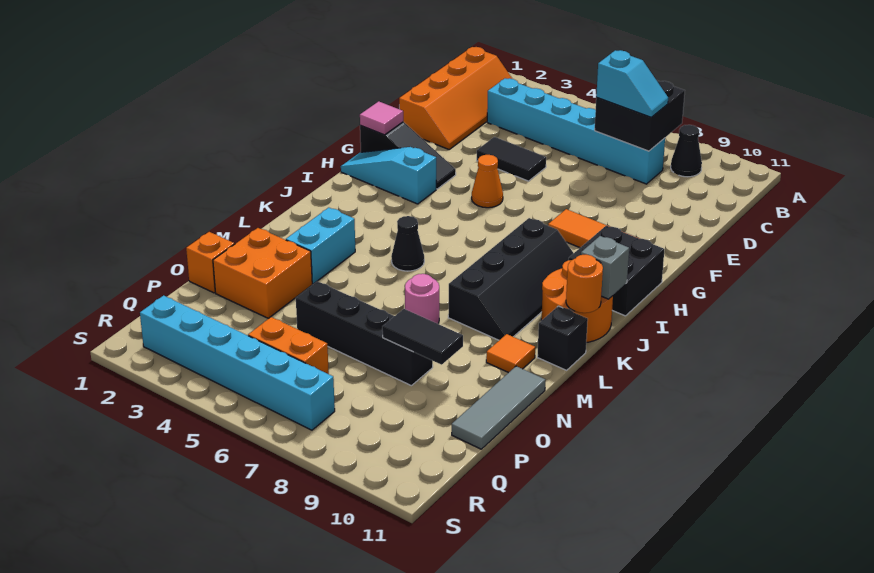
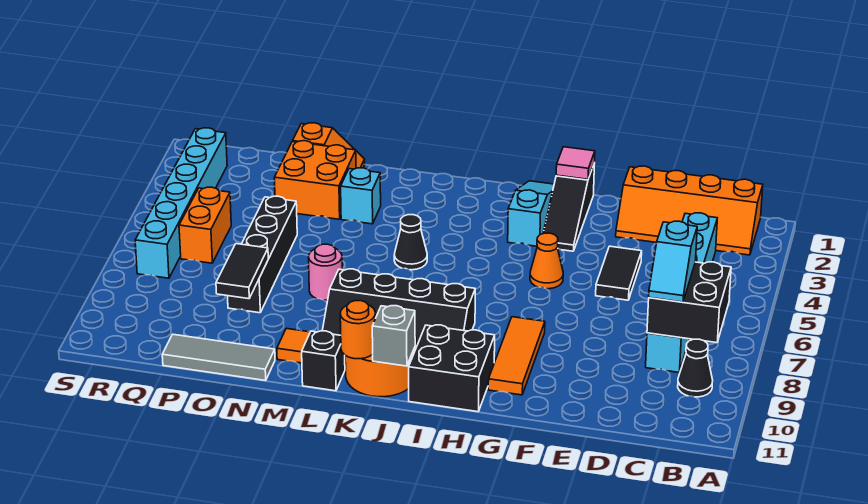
cyan brick L3:M3 level 1 -> cyan brick M3 level 1

